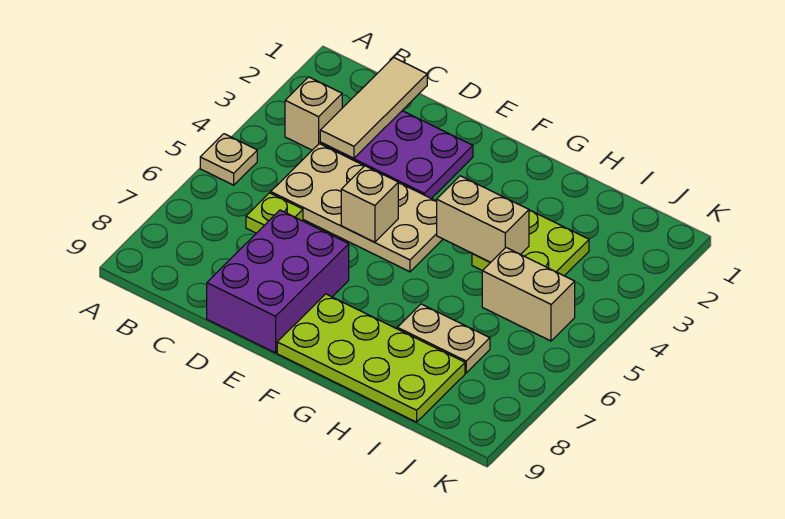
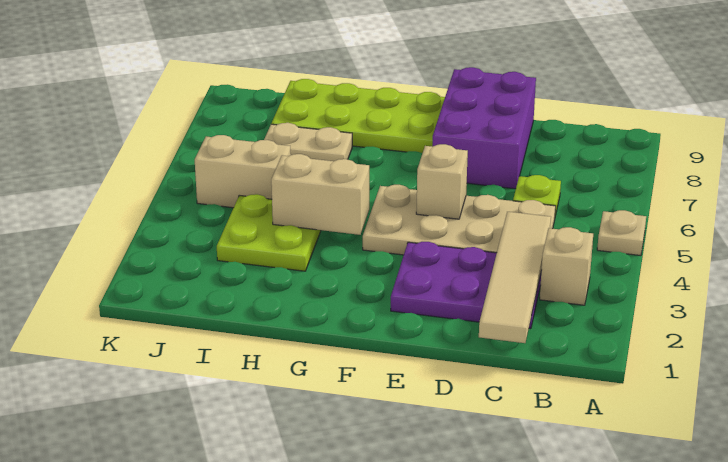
tan tile C1:C3 level 2 -> tan tile C1:C4 level 2

